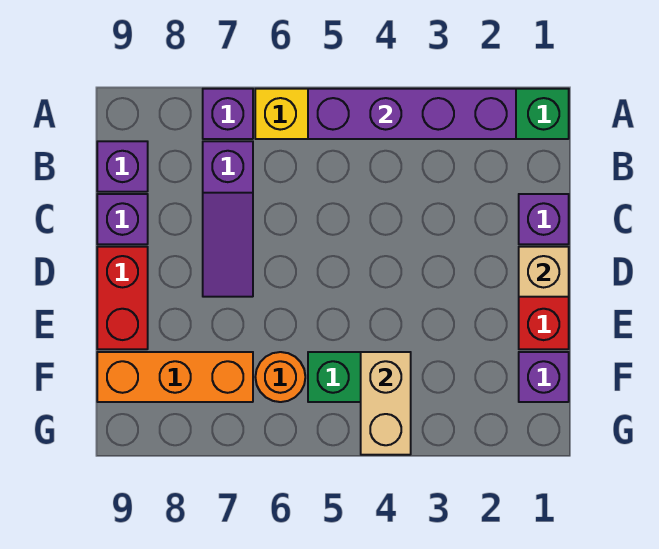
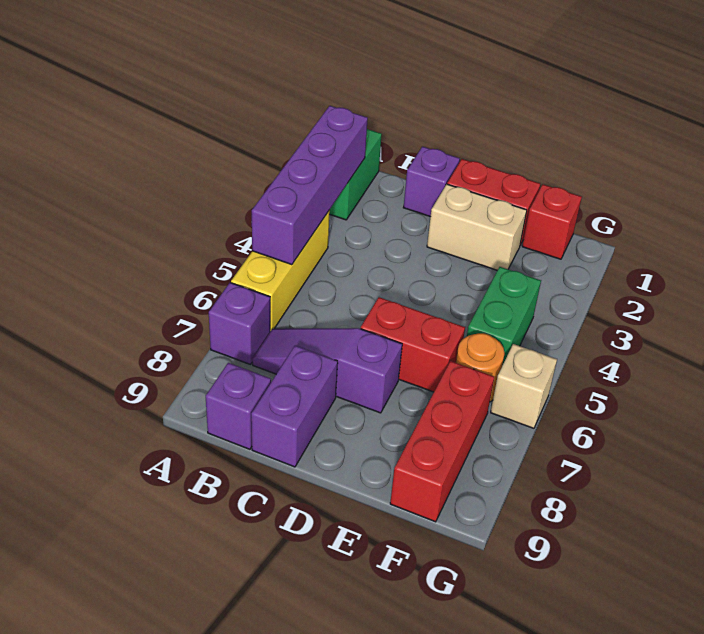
purple slope B7:D7 level 1 top B -> purple slope B7:D7 level 1 top D
purple brick C9 level 1 -> purple brick C8:C9 level 1
tan brick D1 level 2 -> tan brick G6 level 1
red brick D9:E9 level 1 -> red brick D6:E6 level 1
purple brick F1 level 1 -> red brick F1 level 1
tan brick F4:G4 level 2 -> tan brick D2:E2 level 1
orange brick F7:F9 level 1 -> red brick F7:F9 level 1

